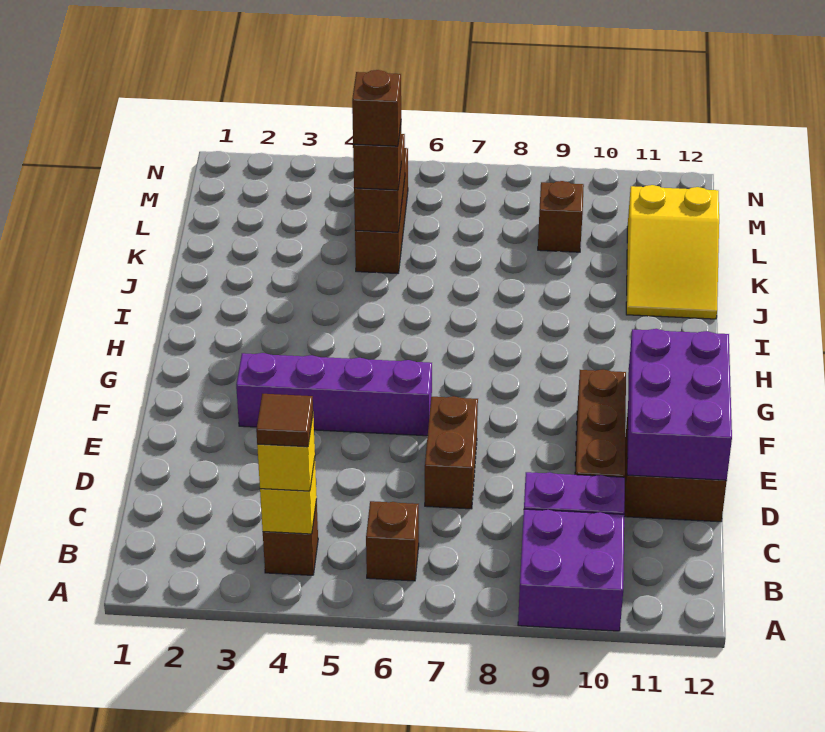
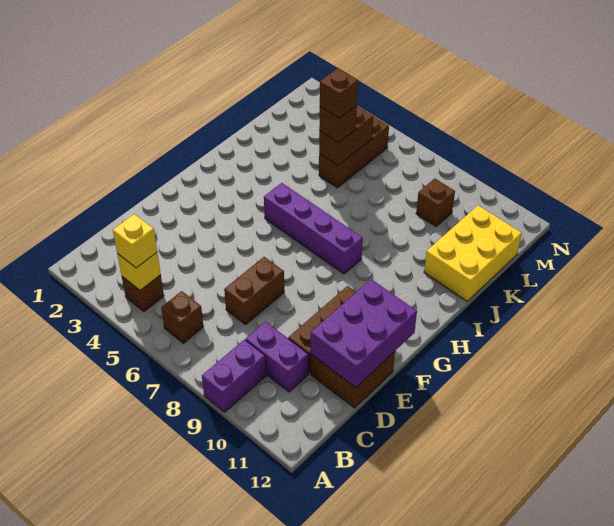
purple brick A9:B10 level 1 -> purple brick A9:B9 level 1
brown tile B4 level 4 -> none
purple brick F3:F6 level 1 -> purple brick H5:H8 level 1
yellow slope J11:L12 level 1 top L -> yellow brick J11:L12 level 1

